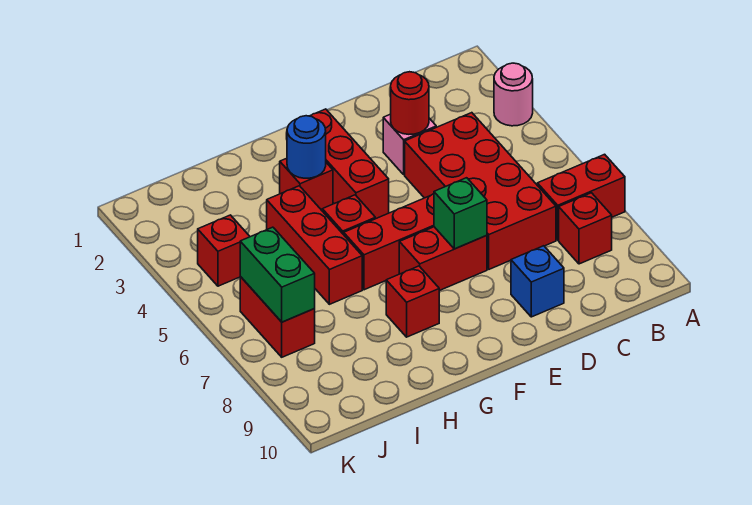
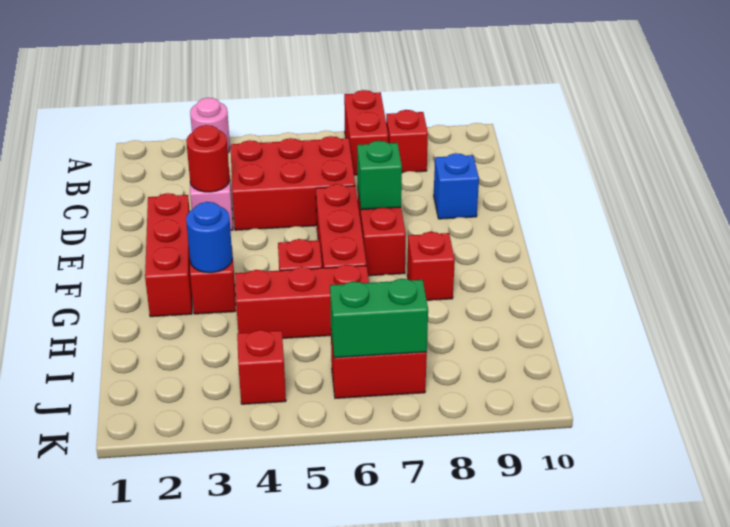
red brick C4:D7 level 1 -> red brick C4:D6 level 1
red brick F2:F4 level 1 -> red brick E2:G2 level 1

